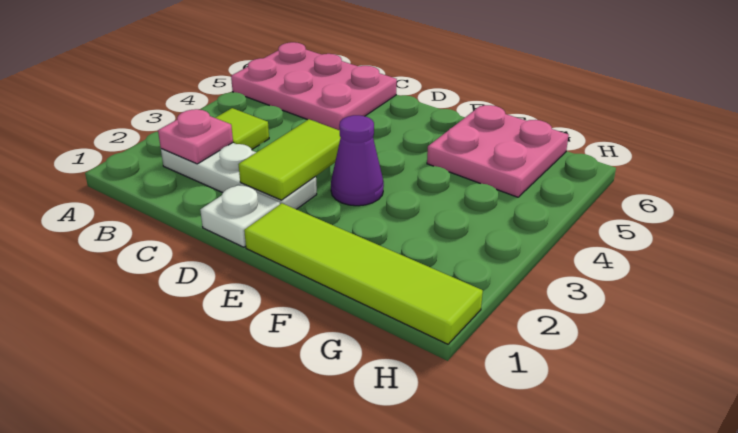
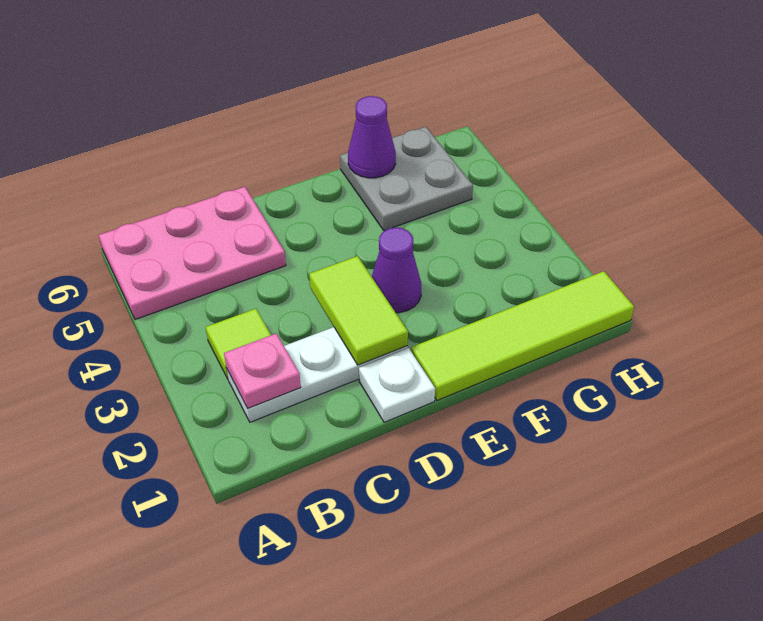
pink plate F5:G6 level 1 -> grey plate F5:G6 level 1
none -> purple cone F6 level 2

